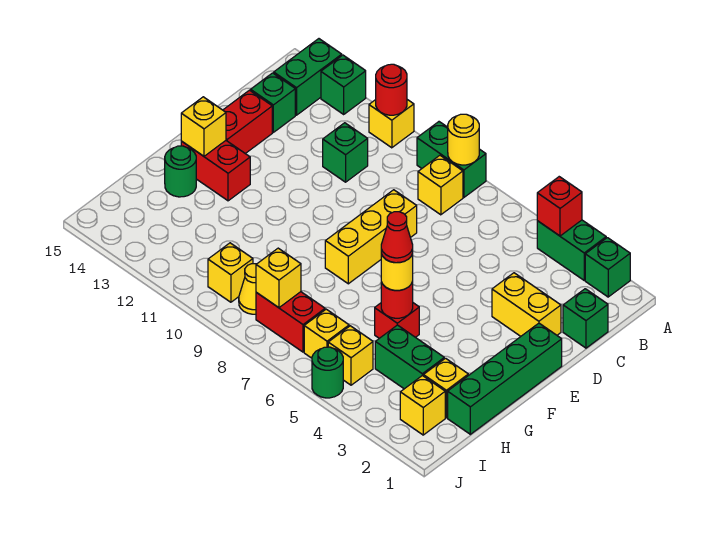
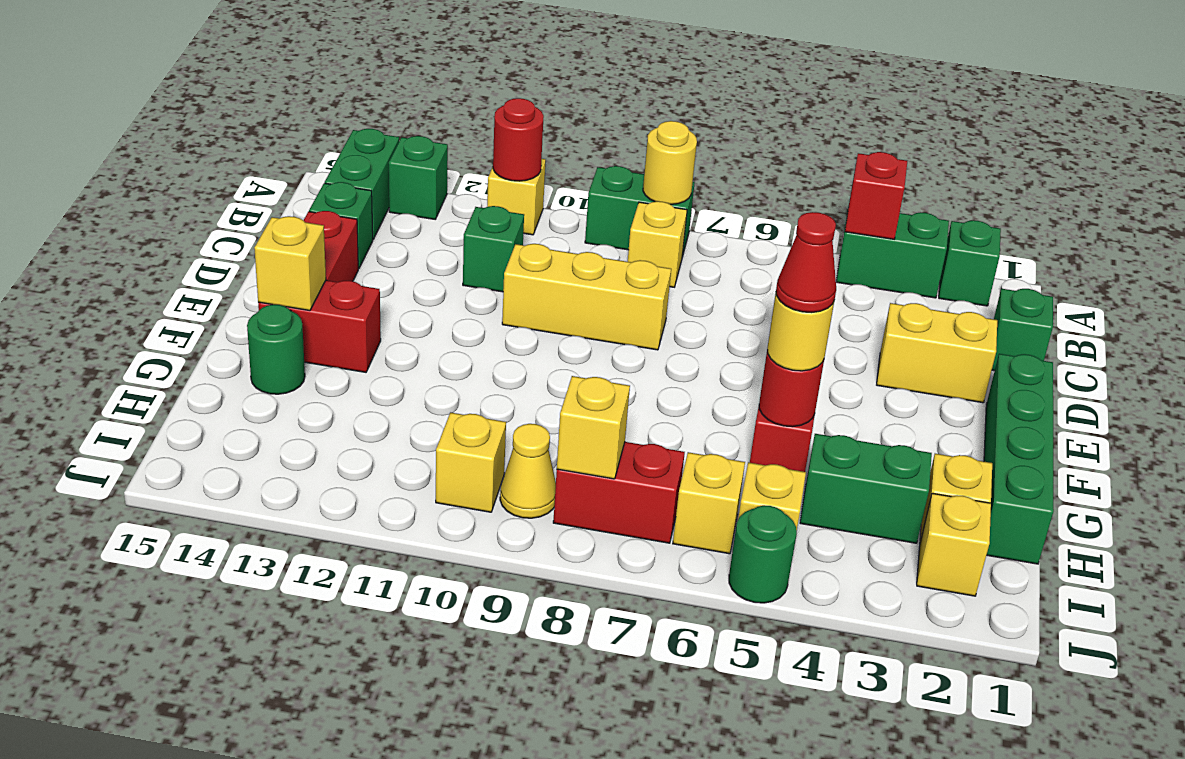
yellow brick D8:F8 level 1 -> yellow brick D8:D10 level 1

